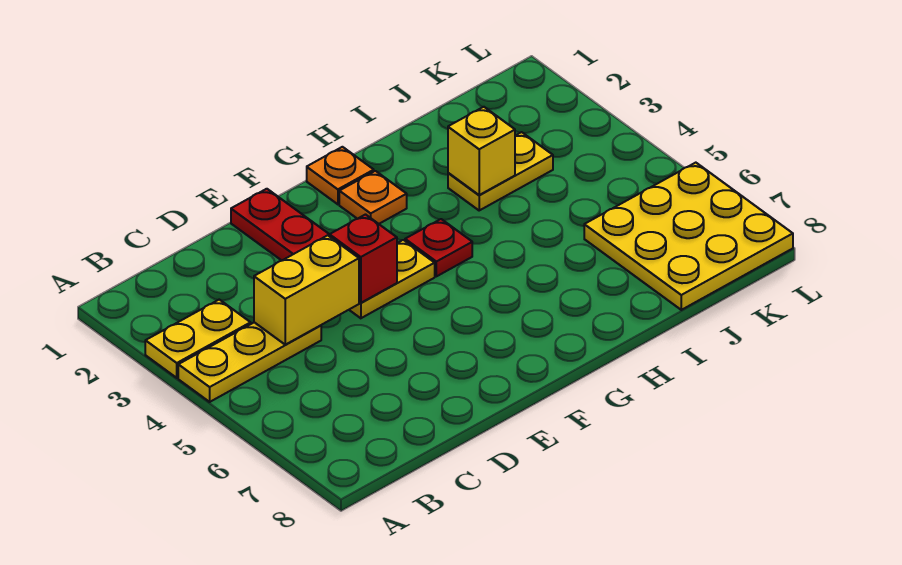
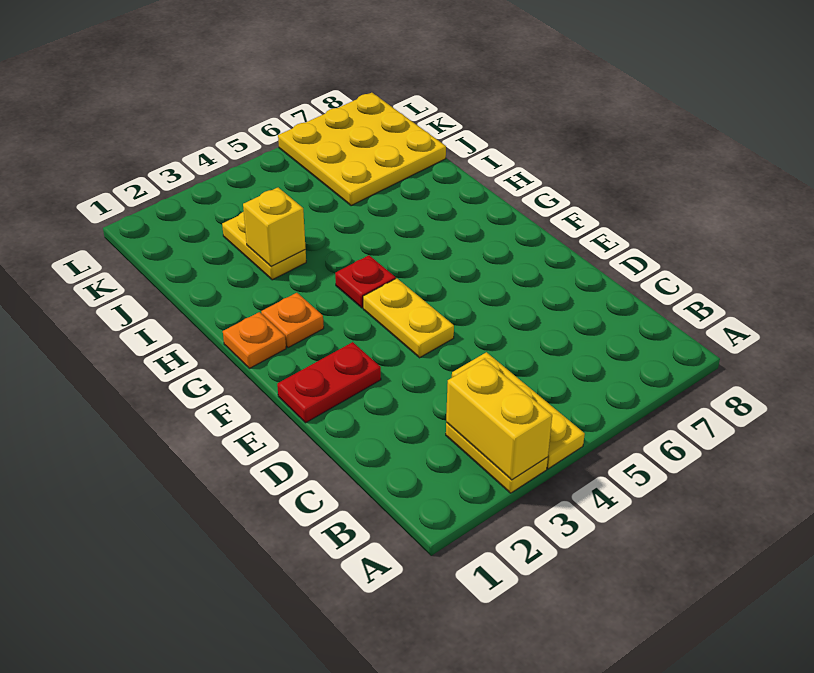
yellow brick C4:D4 level 2 -> yellow brick A3:B3 level 2
red brick E4 level 2 -> none

